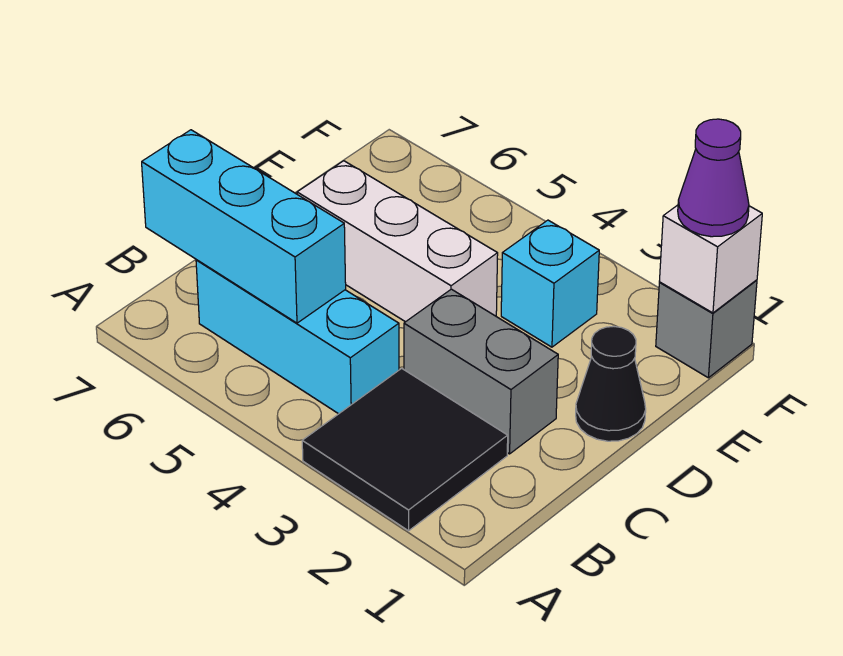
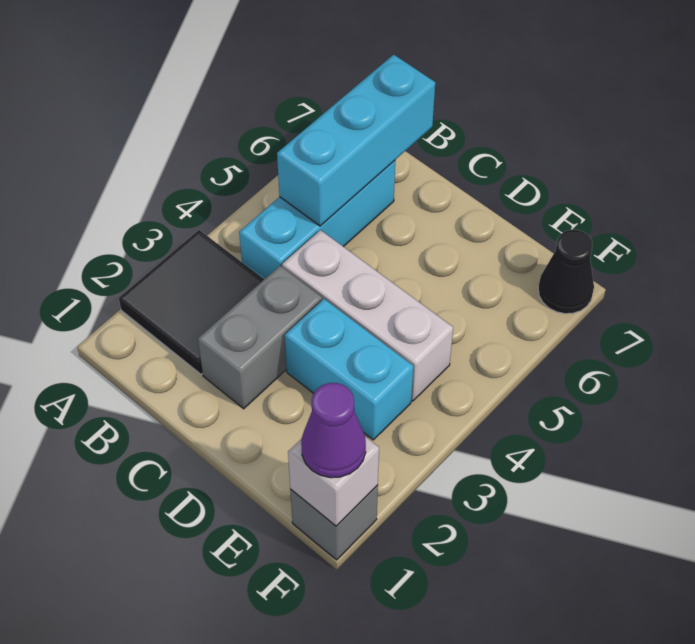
black cone D1 level 1 -> black cone F7 level 1
white brick D4:D6 level 1 -> white brick C4:E4 level 1
cyan brick E3 level 1 -> cyan brick D3:E3 level 1

